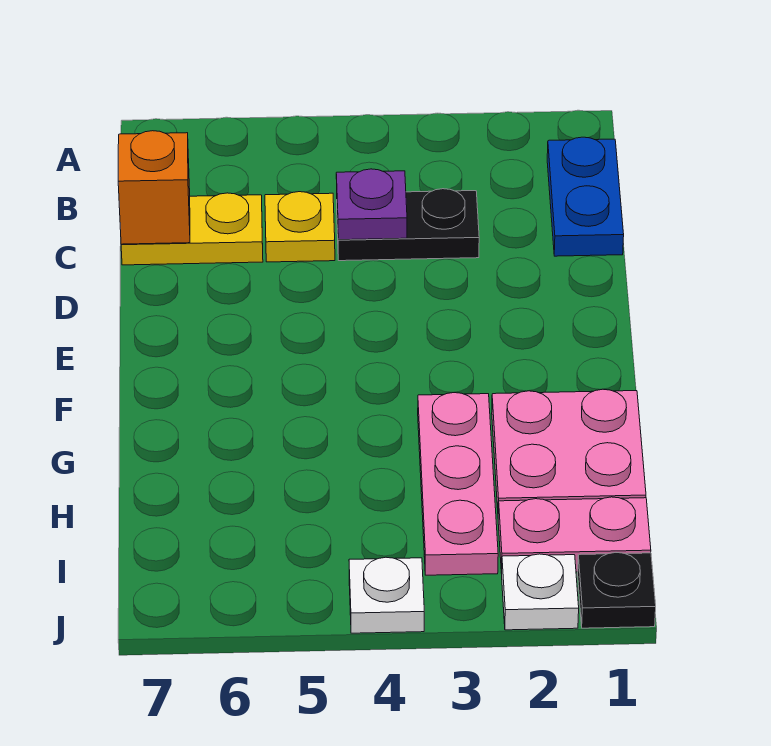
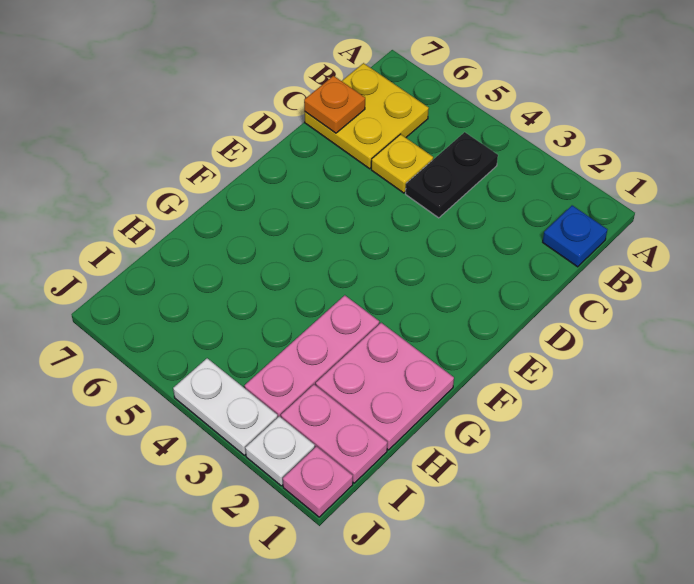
blue plate B1:C1 level 1 -> blue plate B1 level 1
black plate C3:C4 level 1 -> black plate B4:C4 level 1
purple plate C4 level 2 -> none
yellow plate C6:C7 level 1 -> yellow plate B6:C7 level 1
orange brick C7 level 2 -> orange plate C7 level 2
black plate J1 level 1 -> pink plate J1 level 1
white plate J4 level 1 -> white plate J3:J4 level 1

